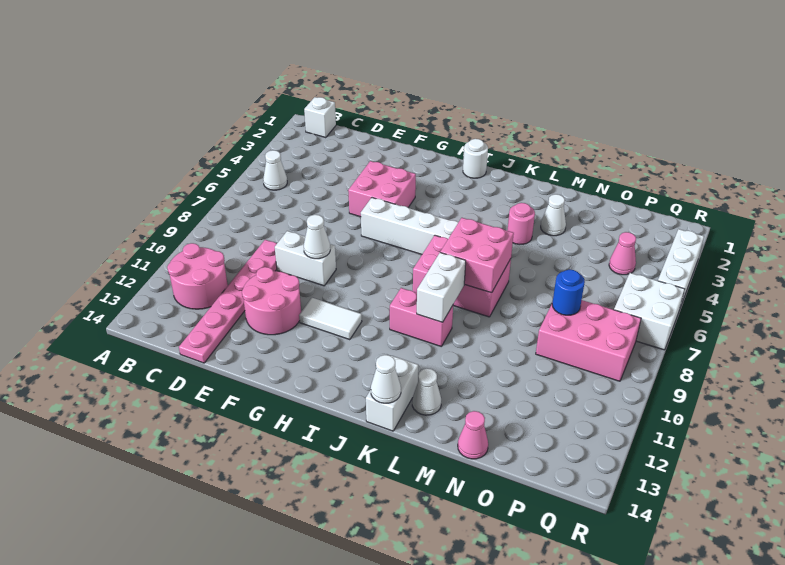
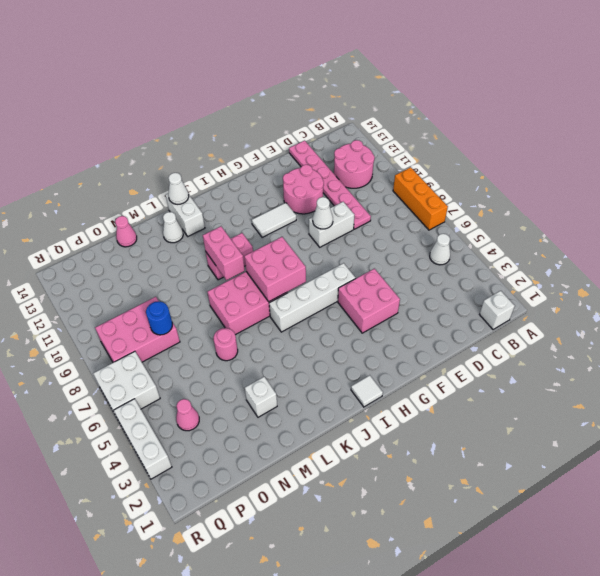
none -> orange brick A7:A9 level 1
white round brick I1 level 1 -> white tile I1 level 1
pink brick K7:L8 level 2 -> pink brick I7:J8 level 2
white brick K9:K10 level 2 -> pink brick K9:K10 level 2
pink round brick L4 level 1 -> pink round brick M6 level 1
white cone M3 level 1 -> white brick M3 level 1

